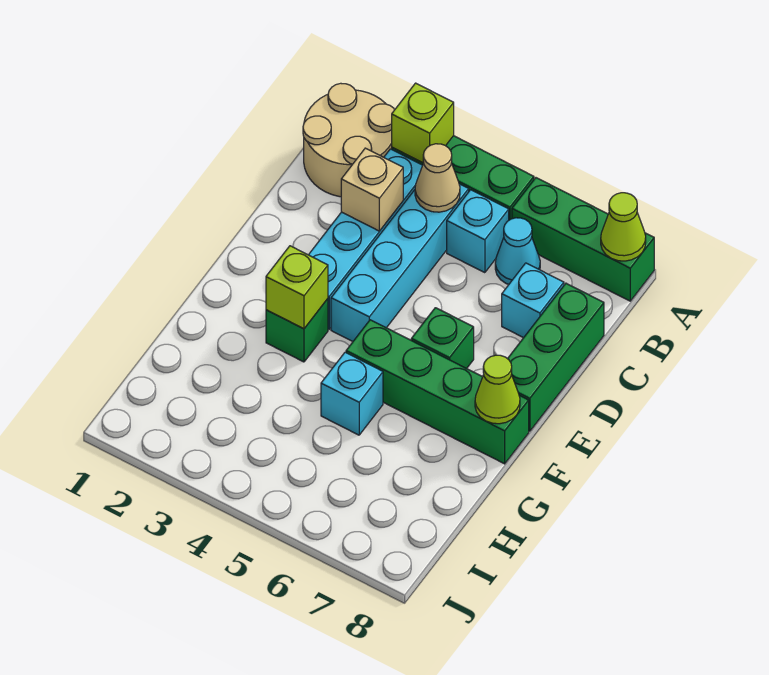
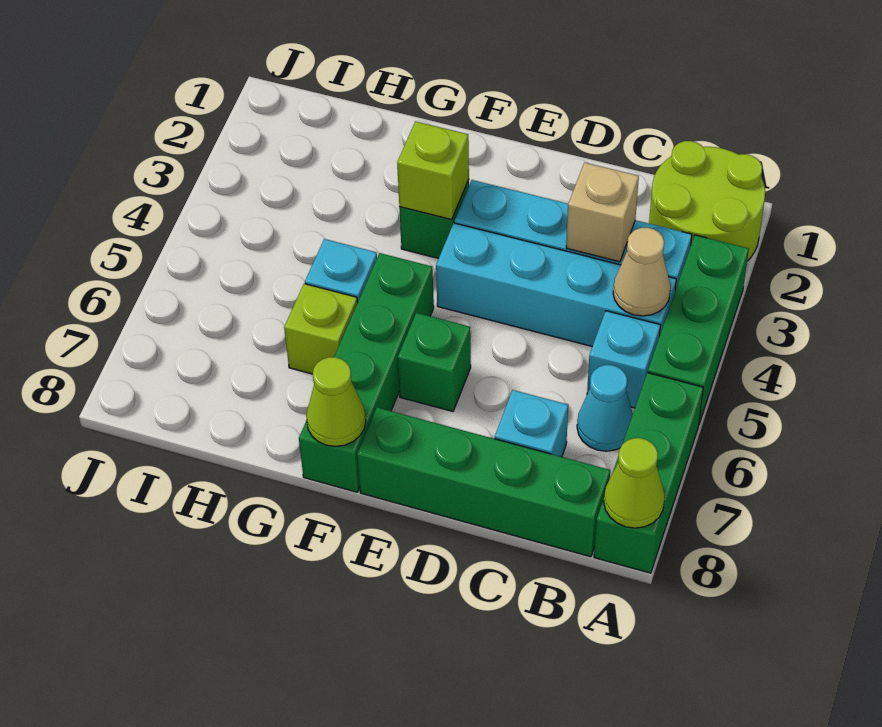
tan round brick A1:B2 level 1 -> lime round brick A1:B2 level 1
lime brick A3 level 2 -> lime brick G6 level 1
green brick C8:E8 level 1 -> green brick B8:E8 level 1

